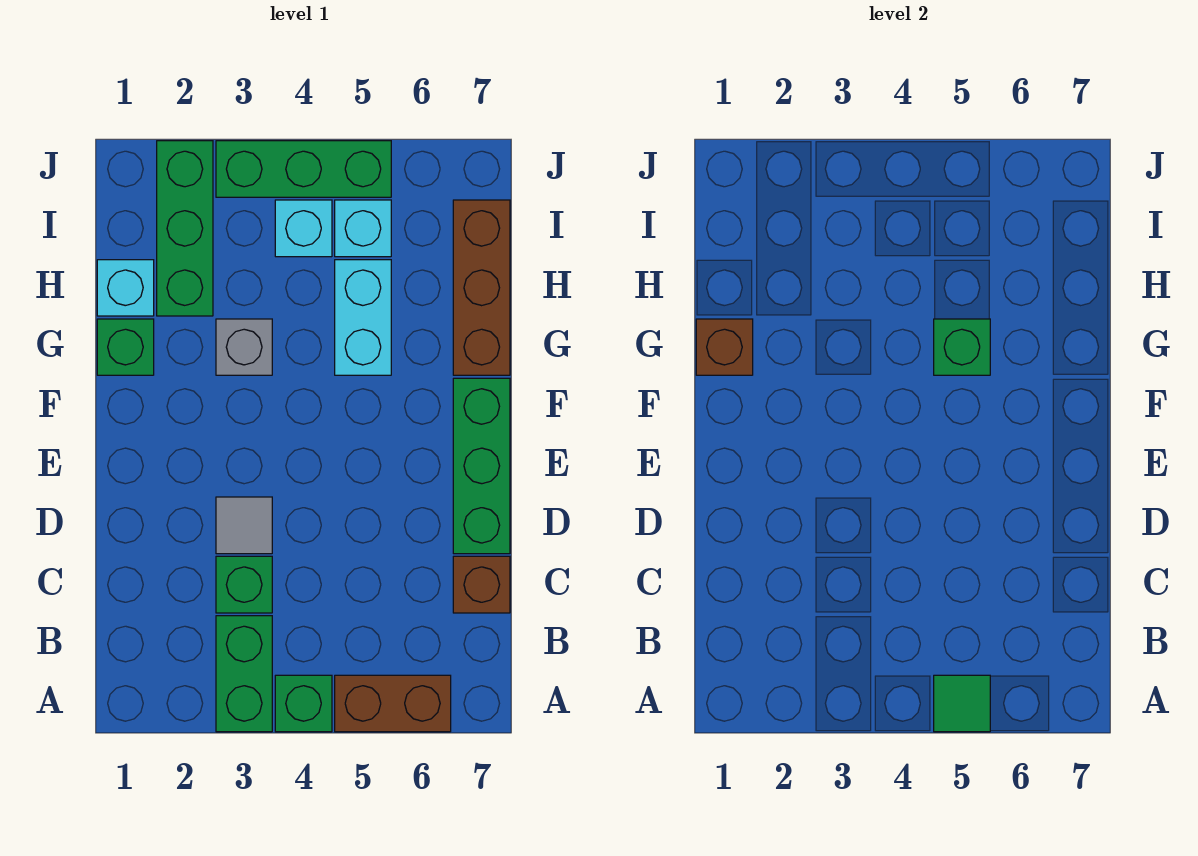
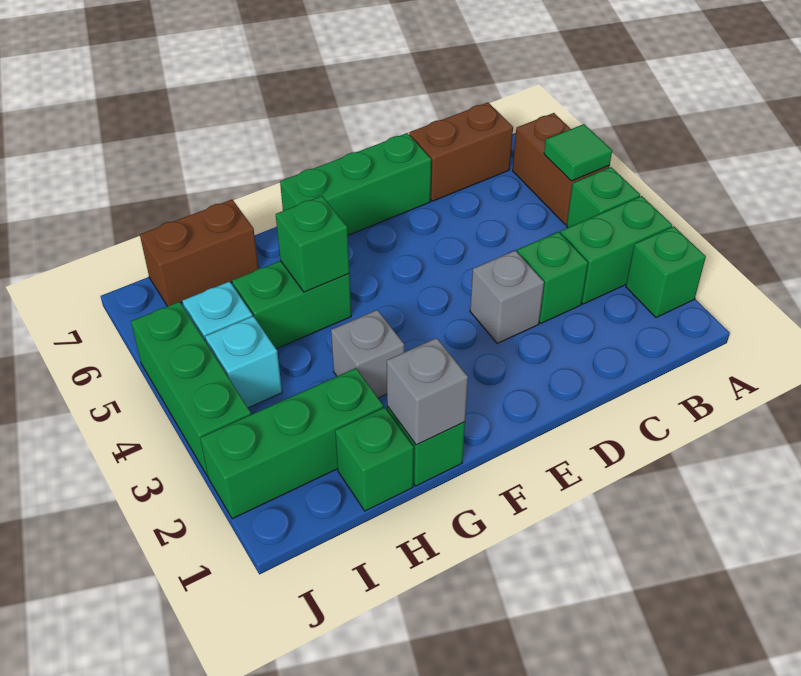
none -> green brick A2 level 1
brown brick C7 level 1 -> brown brick B7:C7 level 1
grey tile D3 level 1 -> grey brick D3 level 1
brown brick G1 level 2 -> grey brick G1 level 2
cyan brick G5:H5 level 1 -> green brick G5:H5 level 1
brown brick G7:I7 level 1 -> brown brick H7:I7 level 1
cyan brick H1 level 1 -> green brick H1 level 1

